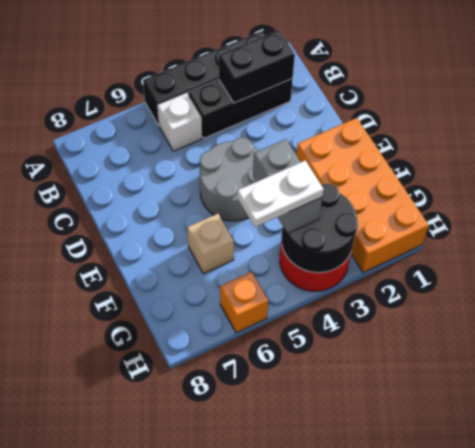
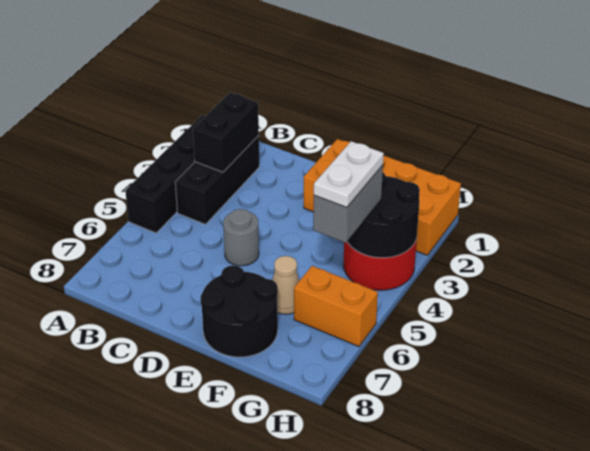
white brick B5 level 1 -> none
grey round brick D4:E5 level 1 -> grey round brick D5 level 1
none -> black round brick E7:F8 level 1
grey brick F4:G4 level 3 -> grey brick G4:G5 level 3
tan brick F6 level 1 -> tan cone F6 level 1
orange brick H6 level 1 -> orange brick G6:H6 level 1

